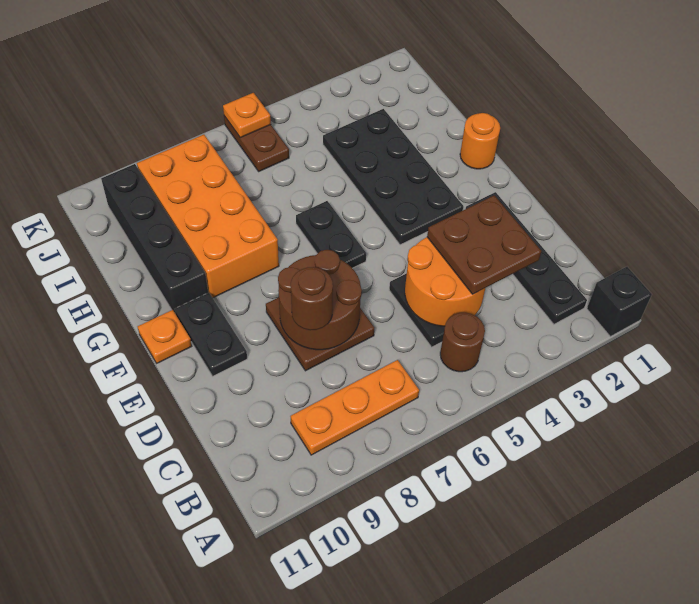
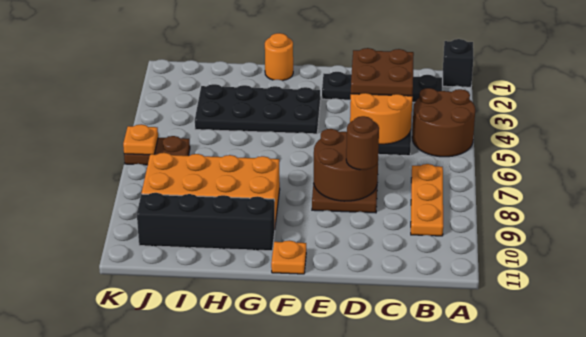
brown round brick B5 level 1 -> brown round brick A4:B5 level 1
black plate E10:F10 level 1 -> none
black plate F6:G6 level 1 -> none

